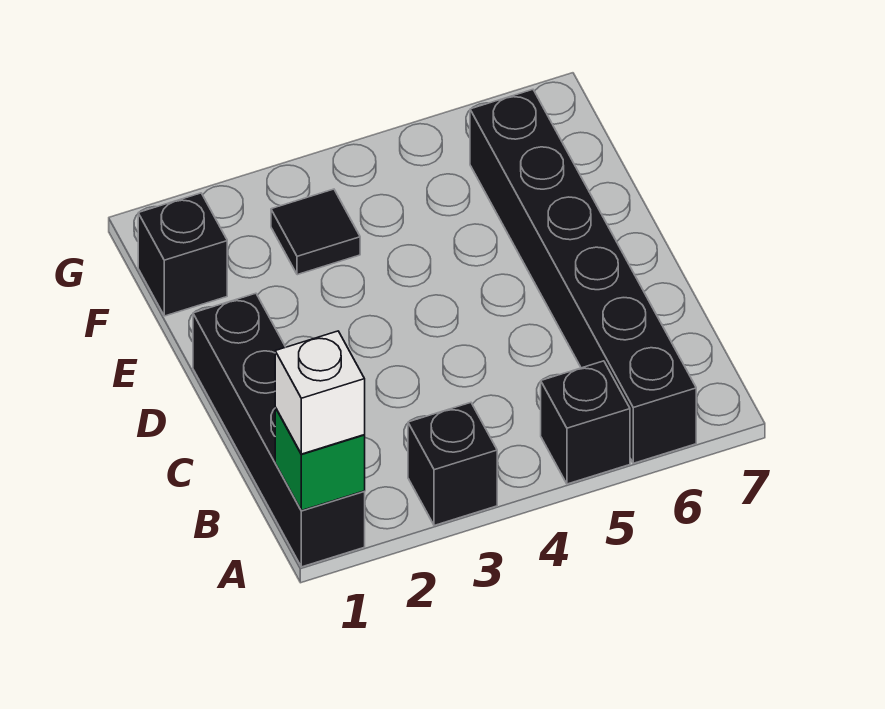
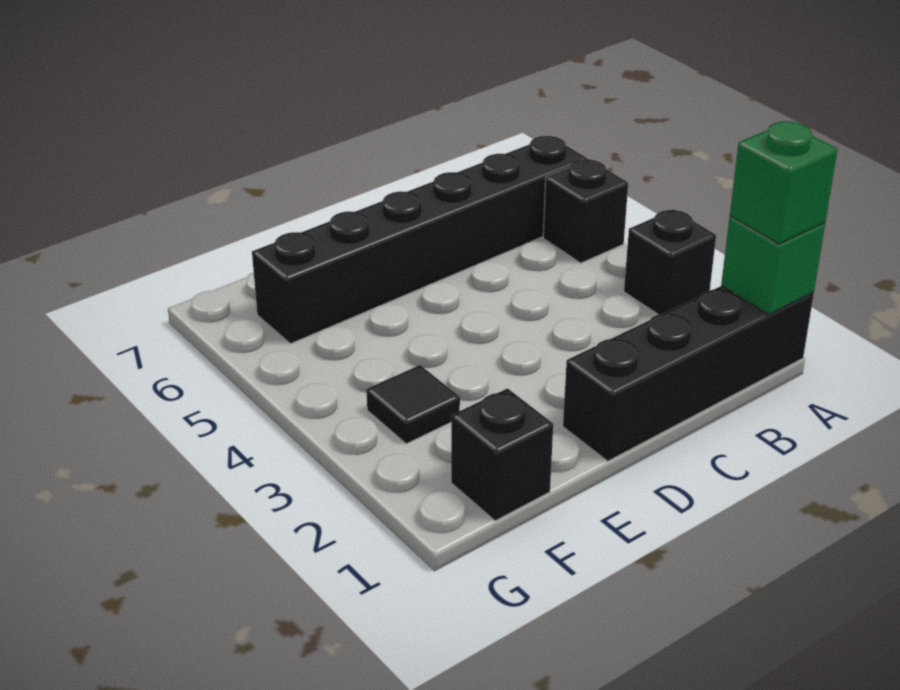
white brick A1 level 3 -> green brick A1 level 3

